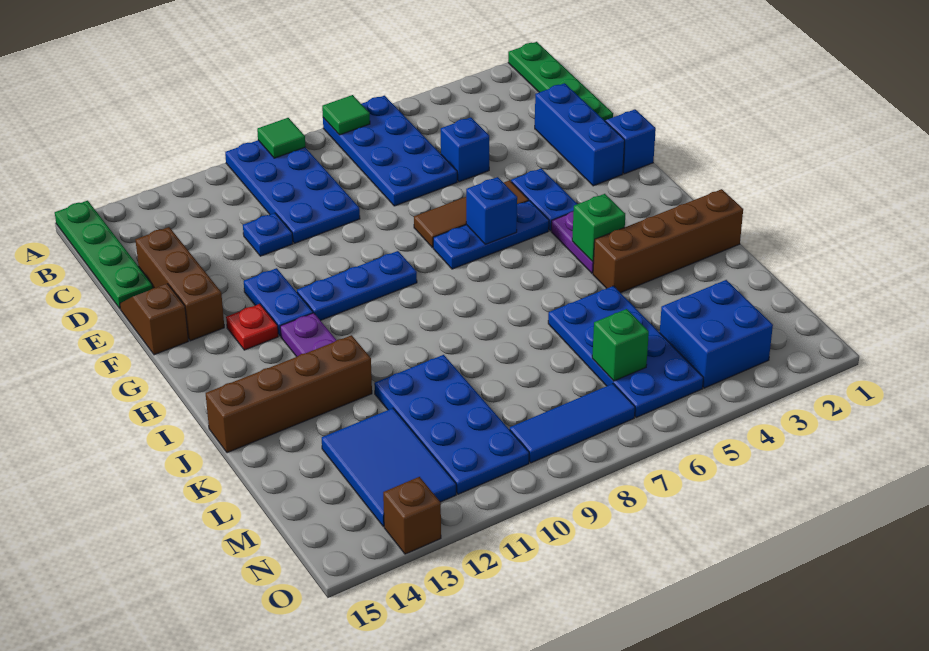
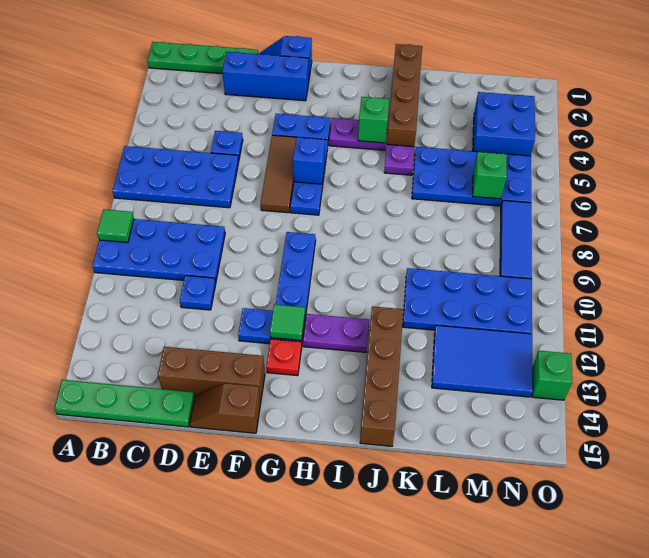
green tile A7 level 2 -> green tile G12 level 2
blue brick D5 level 1 -> blue plate D5 level 1
none -> purple plate J5 level 1
brown brick O13 level 1 -> green brick O13 level 1

